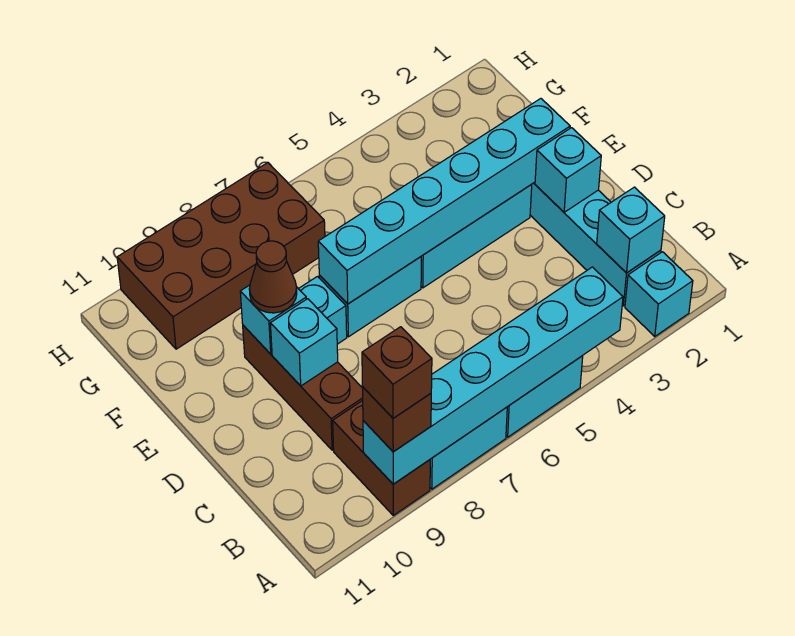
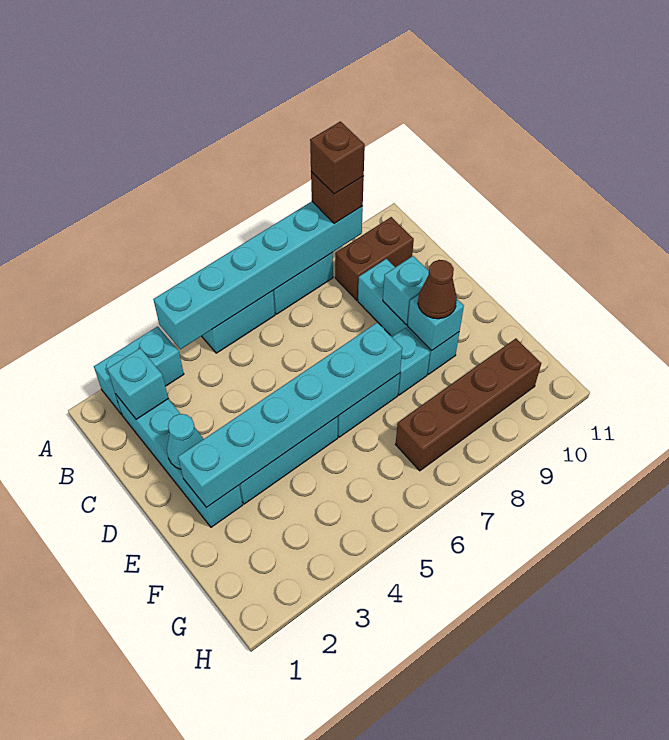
cyan brick A2 level 1 -> cyan brick A2:A3 level 1
brown brick A9:B9 level 1 -> brown brick B9:B10 level 1
brown brick C9:E9 level 1 -> cyan brick C9:E9 level 1
cyan brick D2 level 2 -> cyan cone D2 level 2
brown brick G7:H10 level 1 -> brown brick G7:G10 level 1

